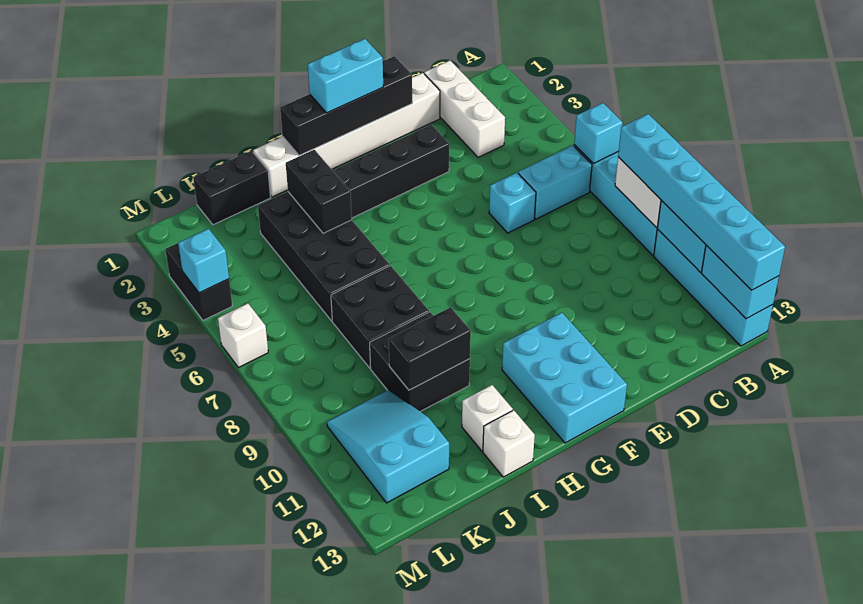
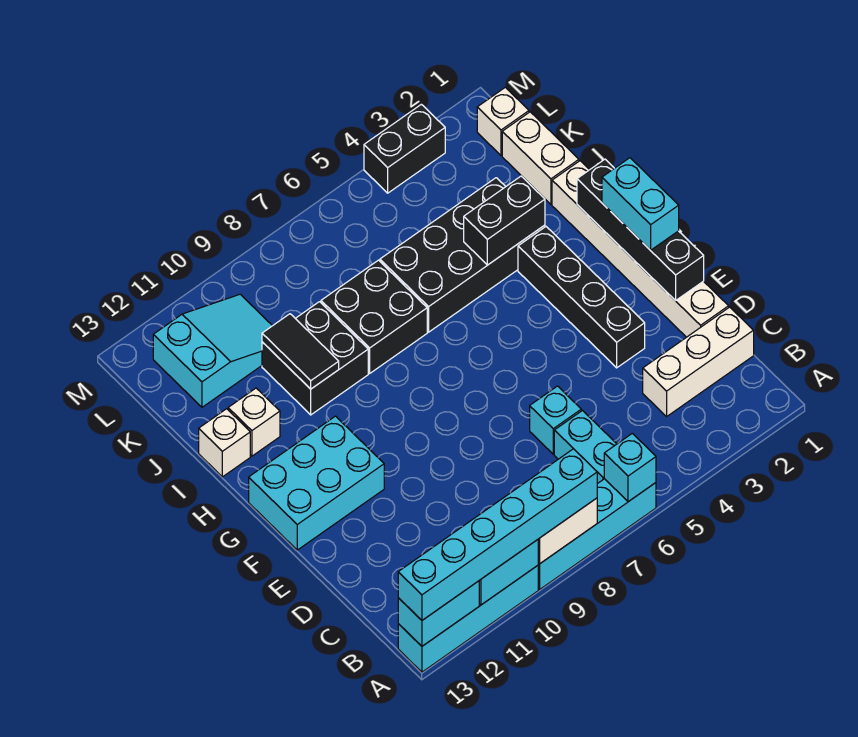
black brick I10:J10 level 2 -> black tile I10:J10 level 2
black brick J1:K1 level 1 -> white brick J1:K1 level 1
cyan brick M4 level 2 -> none
white brick M6 level 1 -> white brick L1 level 1

